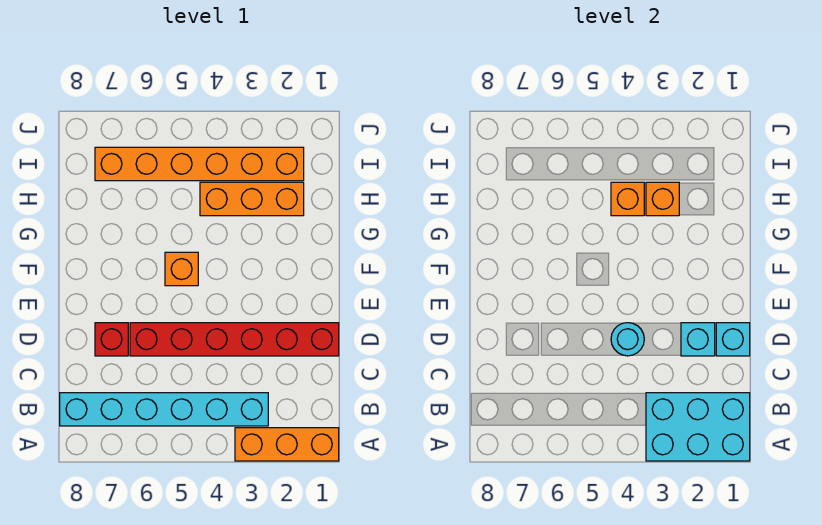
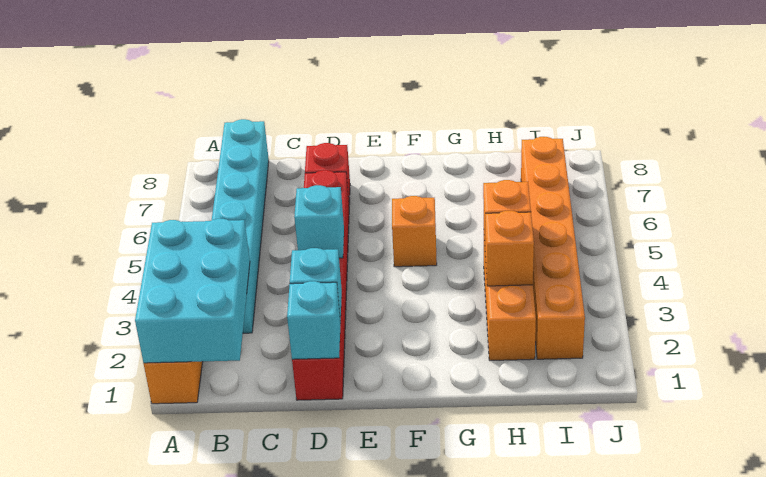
cyan round brick D4 level 2 -> cyan brick D4 level 2

